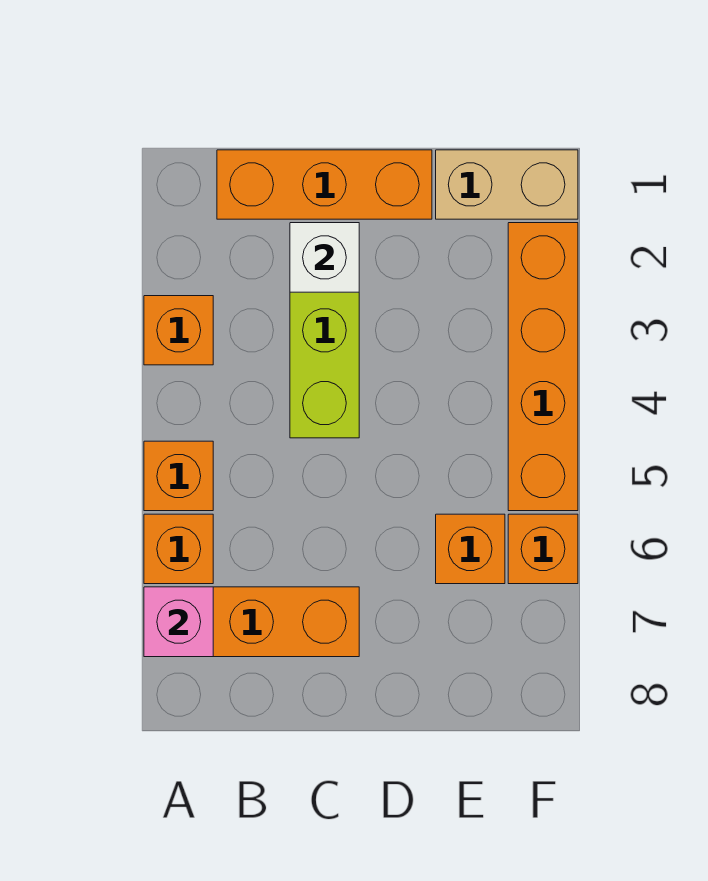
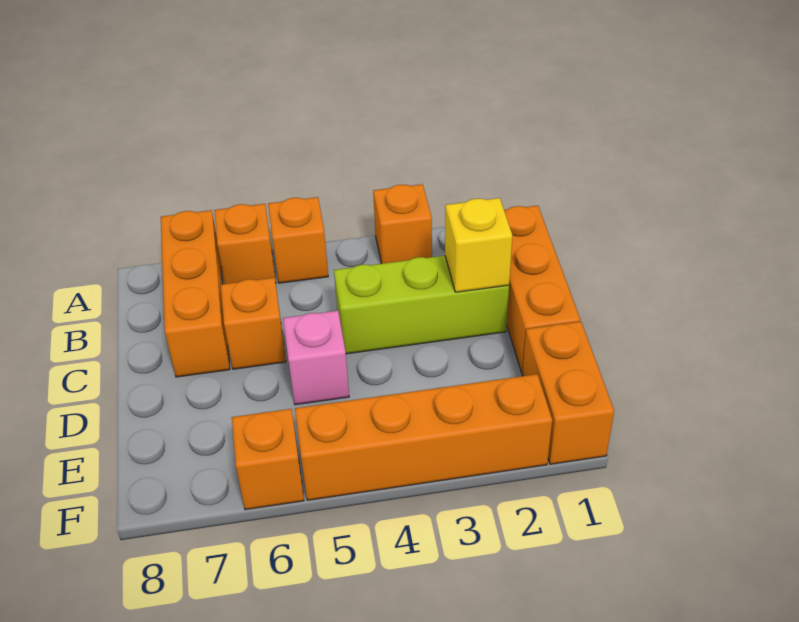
pink brick A7 level 2 -> pink brick D5 level 1
white brick C2 level 2 -> yellow brick C2 level 2
tan brick E1:F1 level 1 -> orange brick E1:F1 level 1
orange brick E6 level 1 -> orange brick C6 level 1

